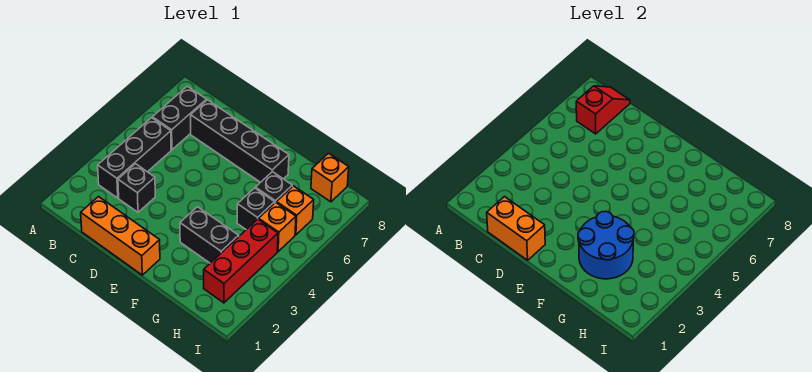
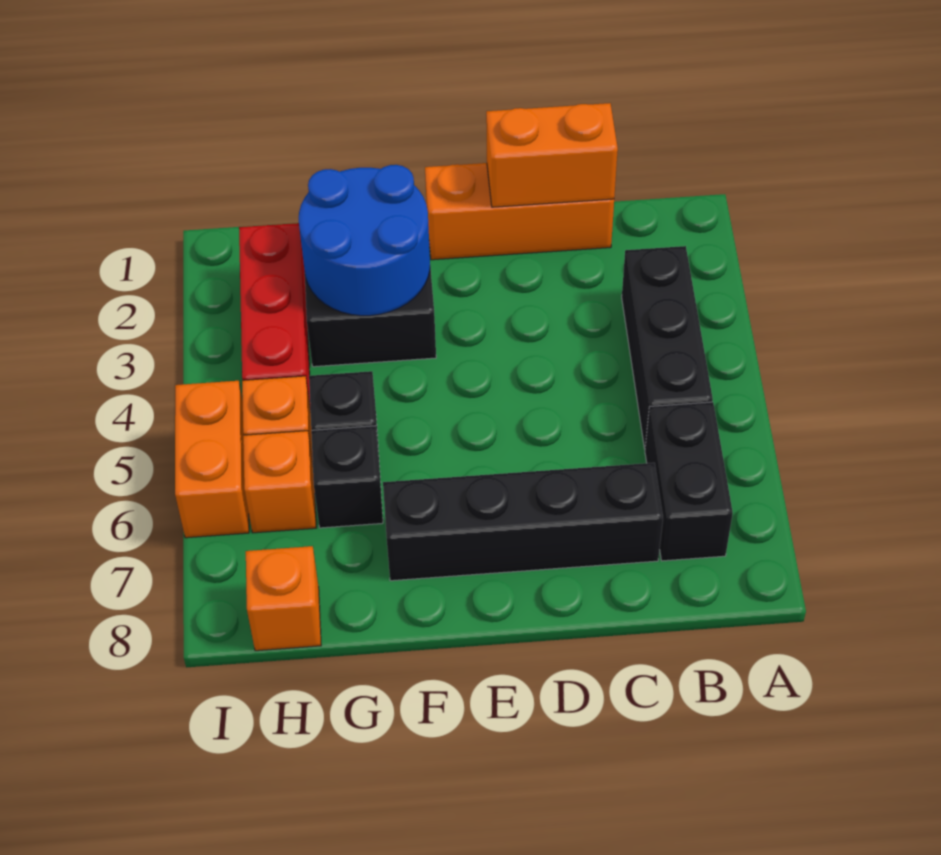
red slope B7:B8 level 2 top 7 -> none
black brick C3 level 1 -> none
none -> orange brick I5:I6 level 1

